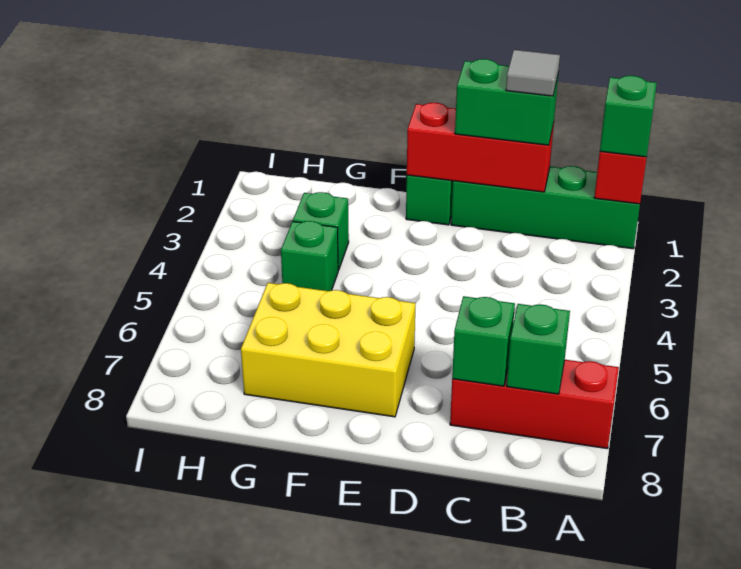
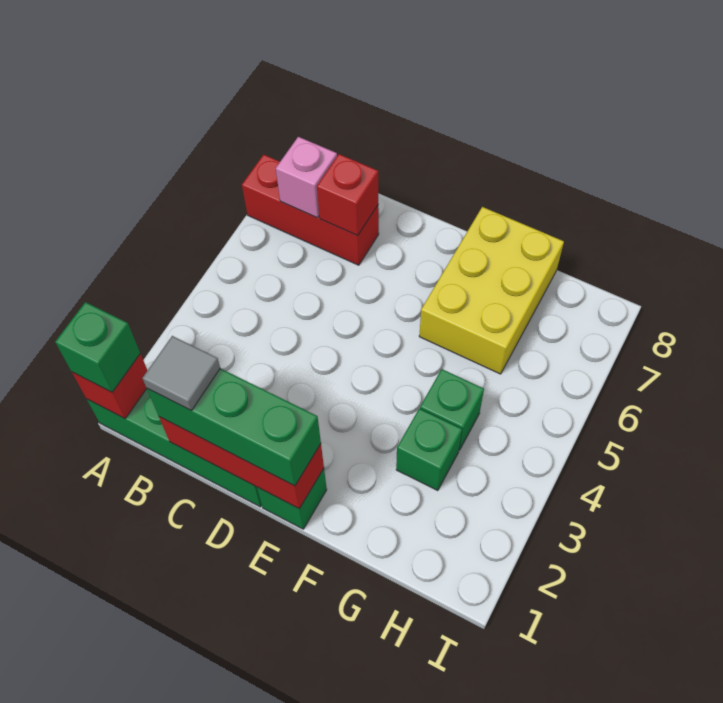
green brick B7 level 2 -> pink brick B7 level 2
green brick C1:D1 level 3 -> green brick C1:E1 level 3
green brick C7 level 2 -> red brick C7 level 2
yellow brick E6:G7 level 1 -> yellow brick F6:G8 level 1

